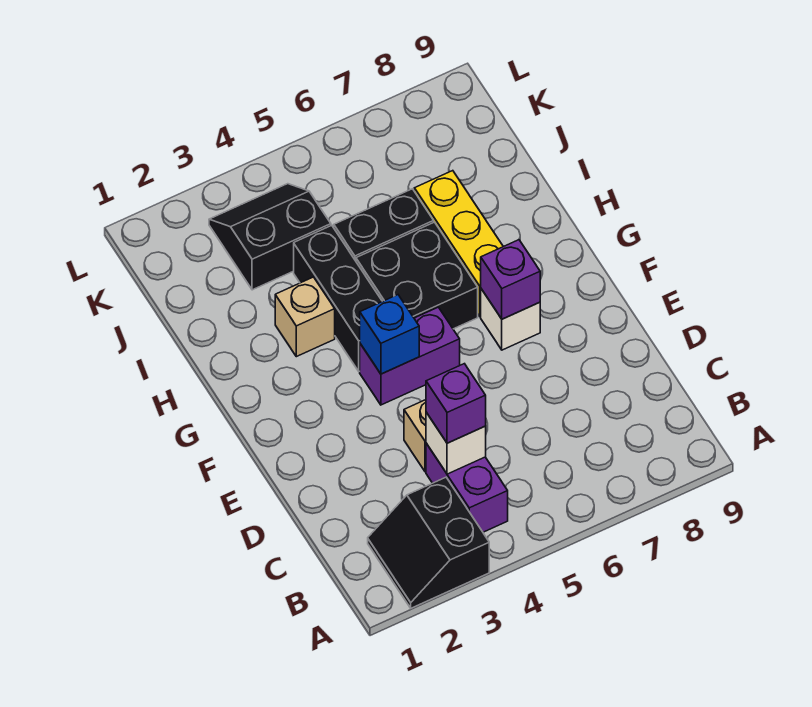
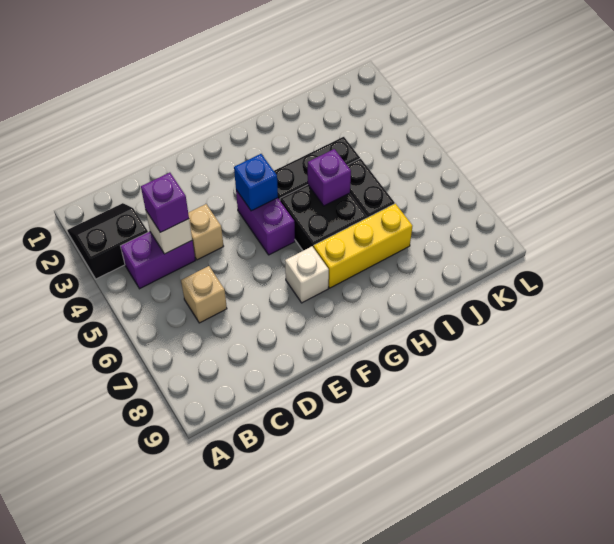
purple brick F7 level 2 -> purple brick H5 level 2
tan brick H3 level 1 -> tan brick C6 level 1
black slope J3:K4 level 1 top J -> none

